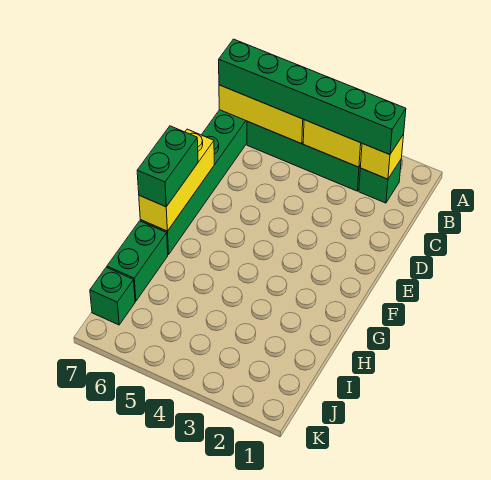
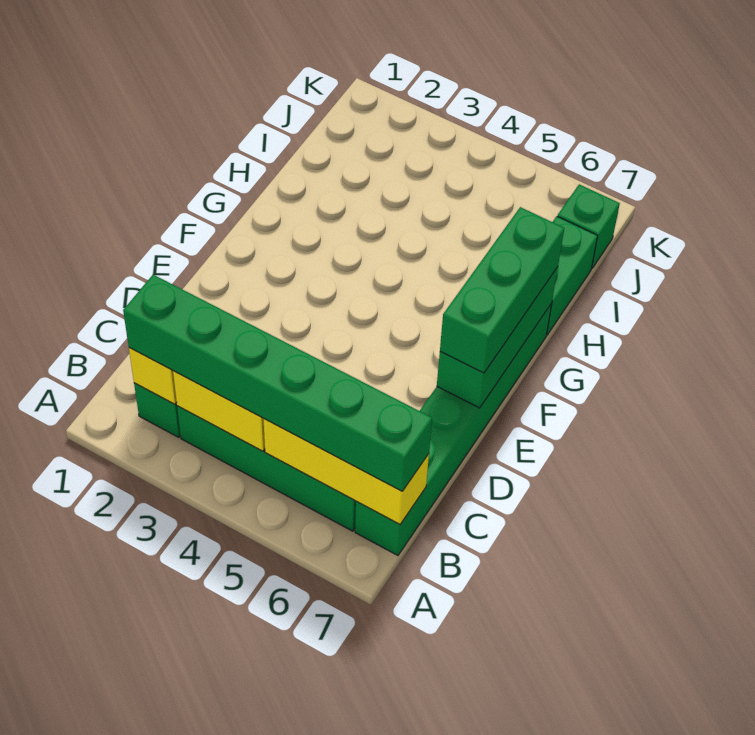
yellow brick E7:G7 level 2 -> green brick E7:G7 level 2
green brick F7:G7 level 3 -> green brick E7:G7 level 3

